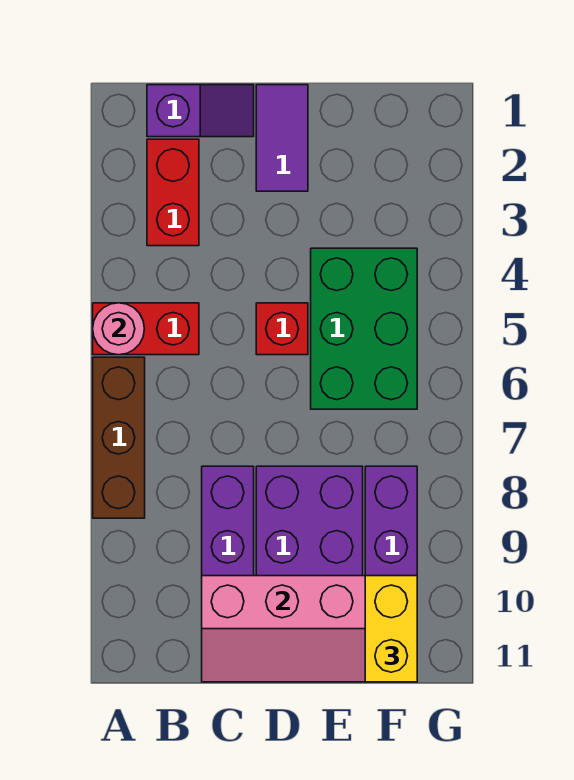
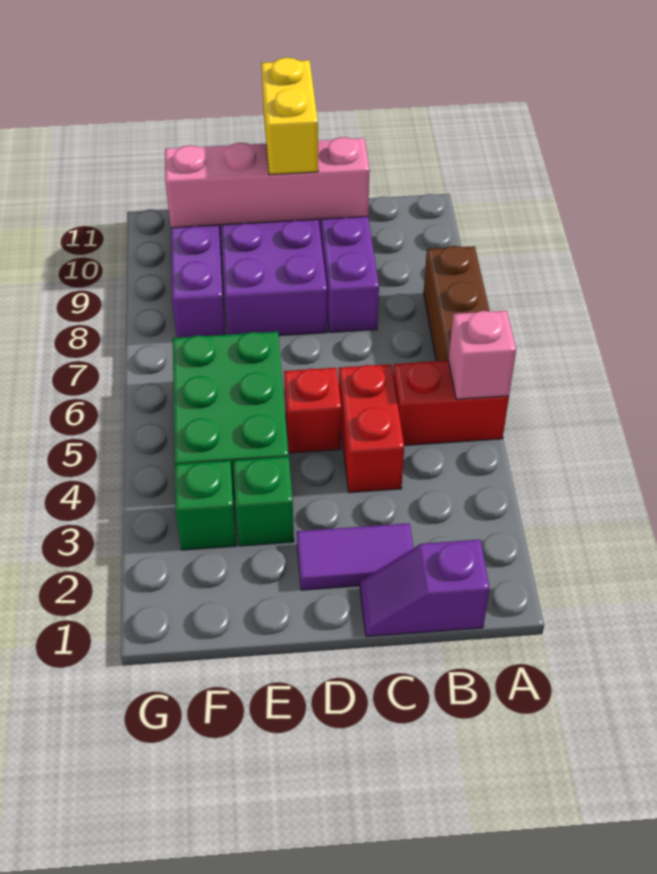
pink round brick A5 level 2 -> pink brick A5 level 2
red brick B2:B3 level 1 -> red brick C4:C5 level 1
purple tile D1:D2 level 1 -> purple tile C2:D2 level 1
none -> green brick E3 level 1
none -> green brick F3 level 1
yellow brick F10:F11 level 3 -> yellow brick D10:D11 level 3

